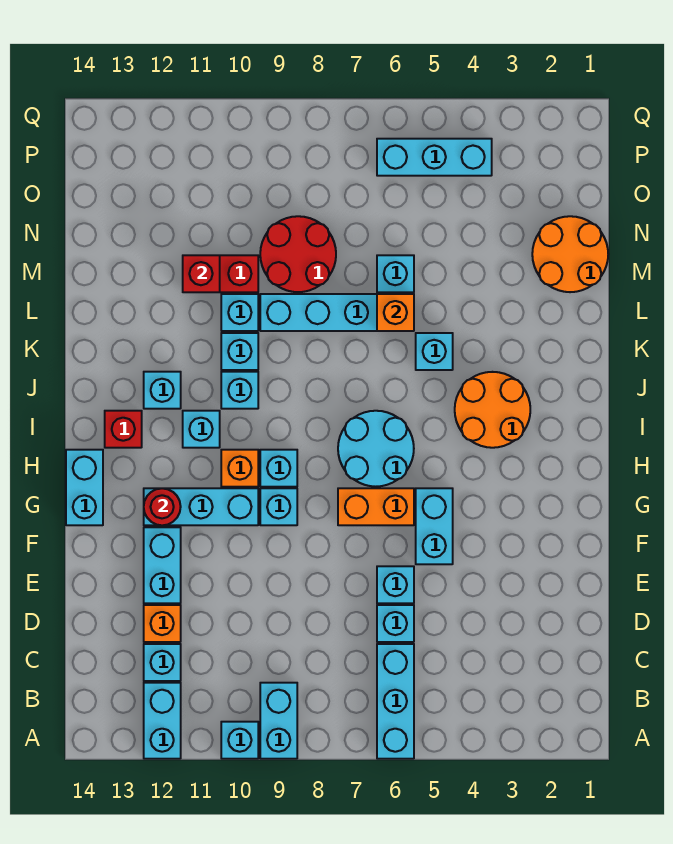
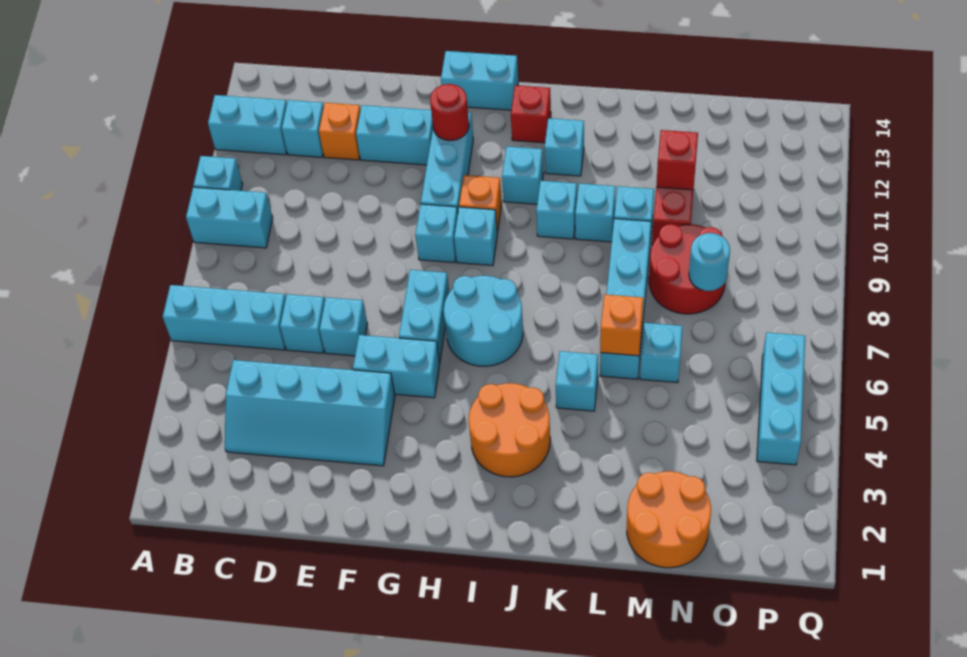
none -> cyan slope C3:F4 level 1 top 4
orange brick G6:G7 level 1 -> cyan brick G6:G7 level 1
none -> cyan round brick N8 level 2

